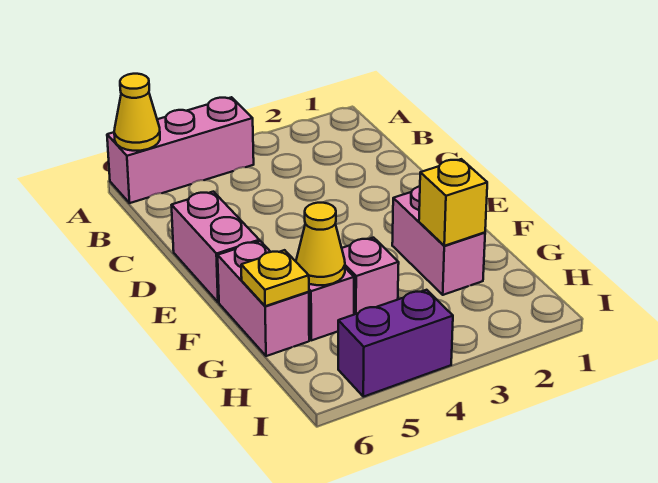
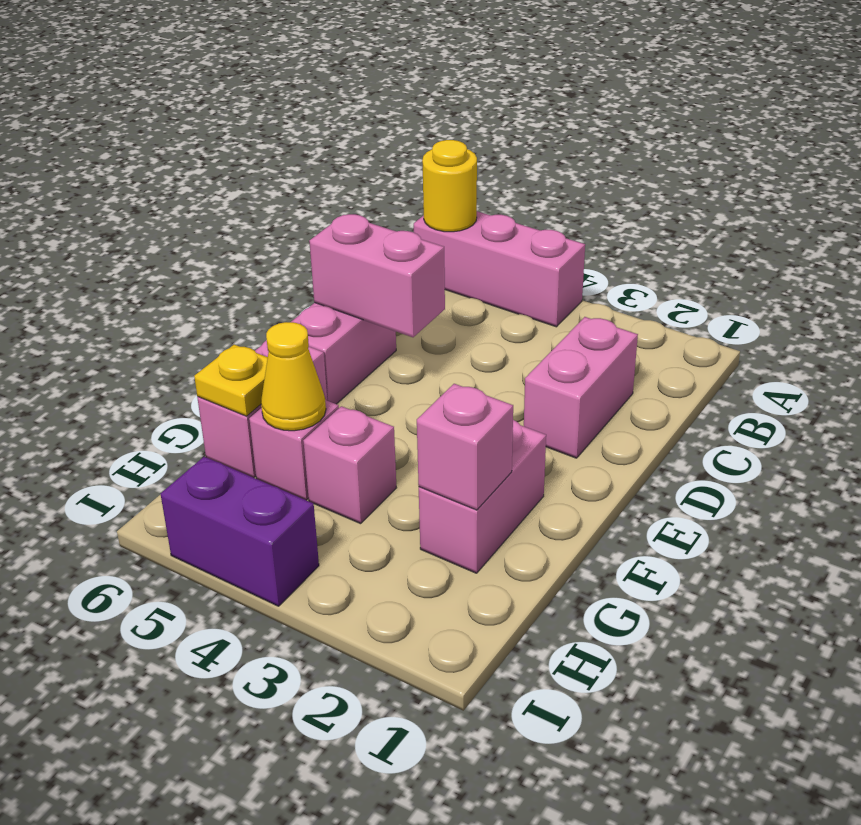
yellow cone A6 level 2 -> yellow round brick A6 level 2
none -> pink brick C2:D2 level 1
none -> pink brick D5:D6 level 2
yellow brick G2 level 2 -> pink brick G2 level 2

